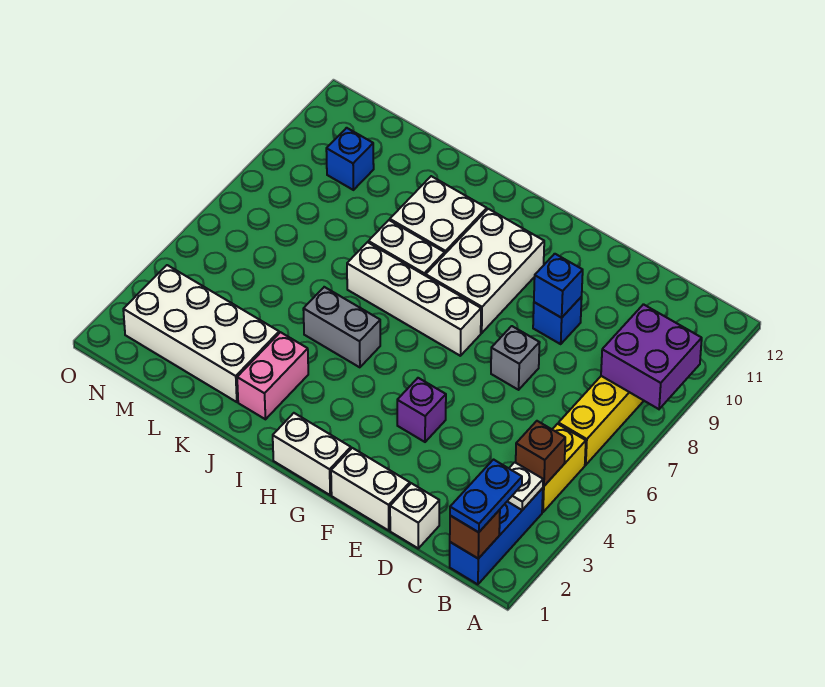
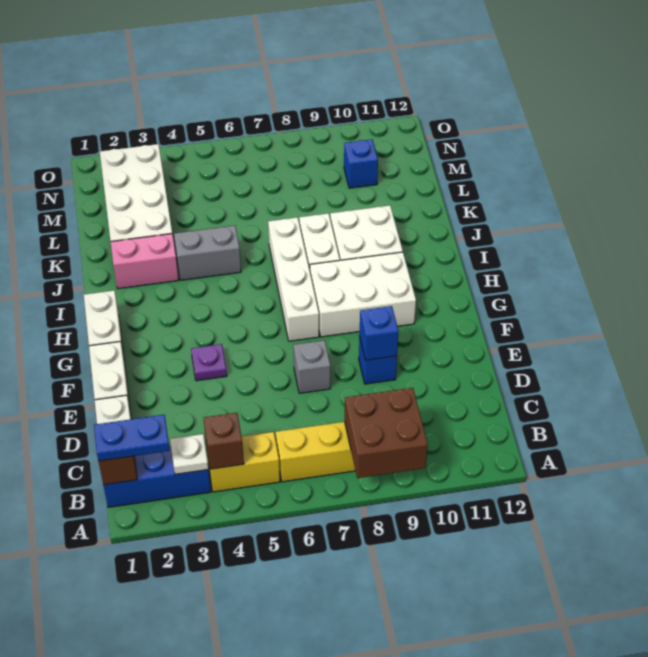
purple brick A8:B9 level 2 -> brown brick A8:B9 level 2
purple brick F4 level 1 -> purple plate F4 level 1
grey brick I5:J5 level 1 -> grey brick J4:J5 level 1

